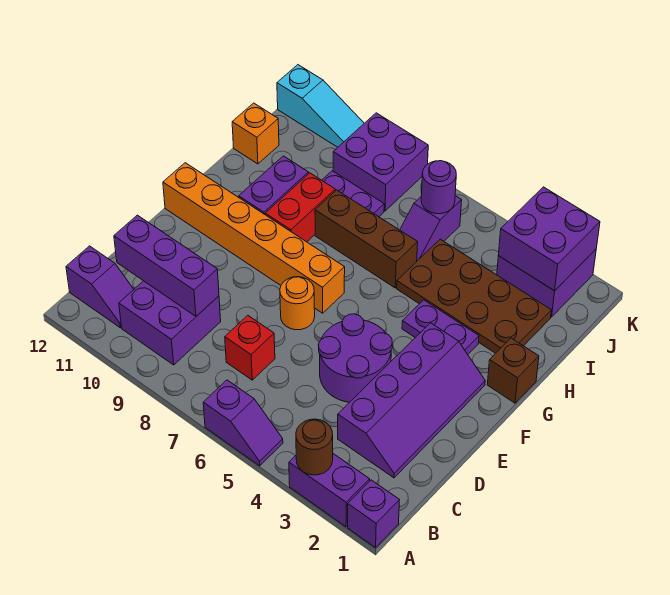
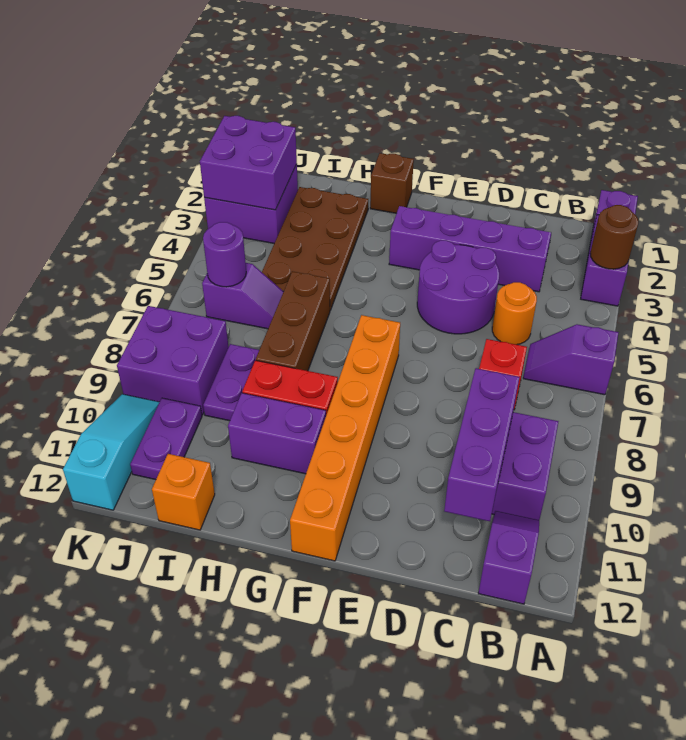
purple slope A5:A6 level 1 top 6 -> purple slope A6:B6 level 1 top A
orange round brick E7 level 1 -> orange round brick C5 level 1
purple plate G3:G4 level 1 -> purple plate J10:J11 level 1

